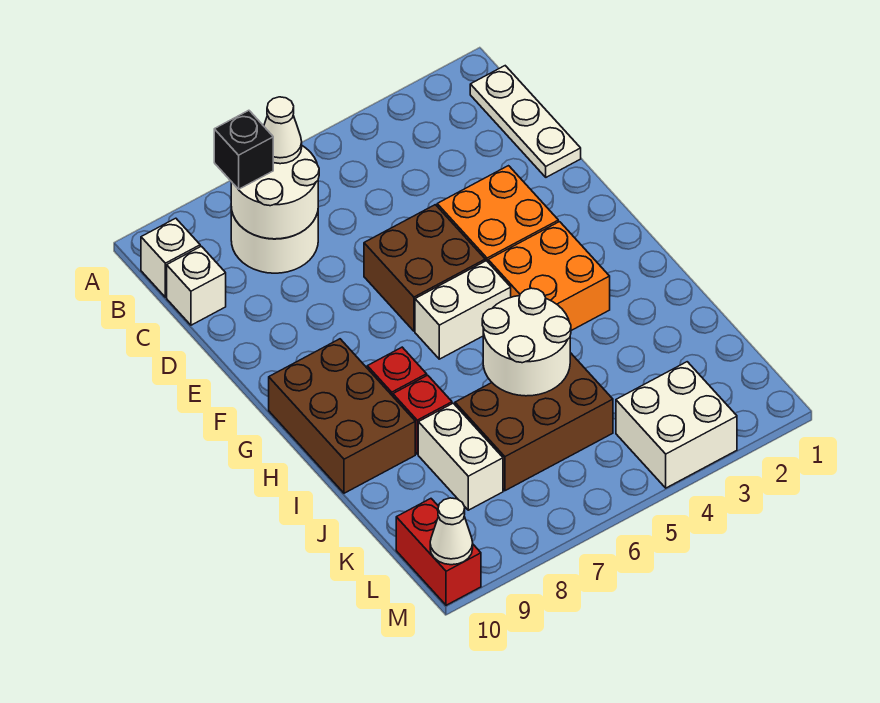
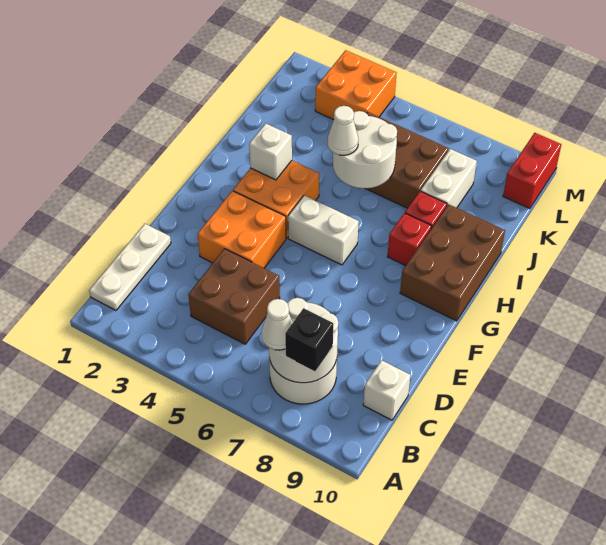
white brick B10 level 1 -> white brick H3 level 2
brown brick E5:F6 level 1 -> brown brick C4:D5 level 1
white brick L3:M4 level 1 -> orange brick L3:M4 level 1
white cone M10 level 2 -> white cone I5 level 3

